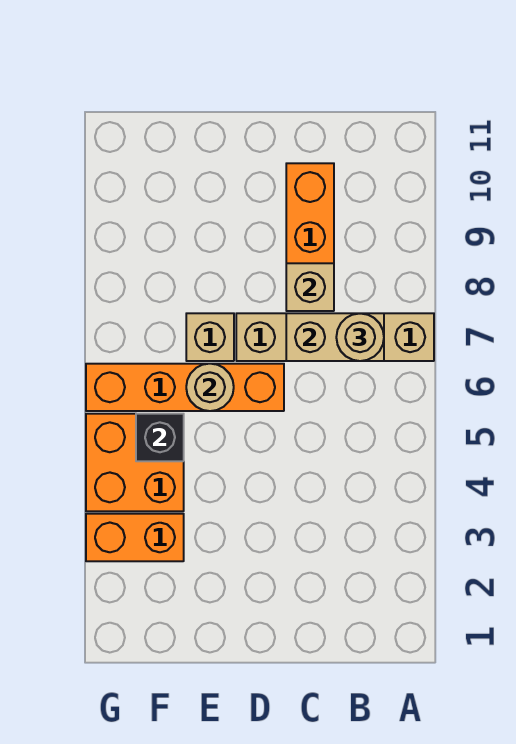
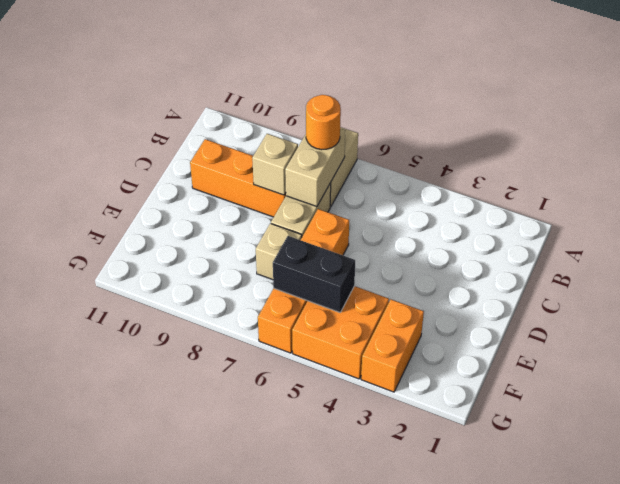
tan round brick B7 level 3 -> orange round brick B7 level 3
tan round brick E6 level 2 -> none
black brick F5 level 2 -> black brick F5:F6 level 2

